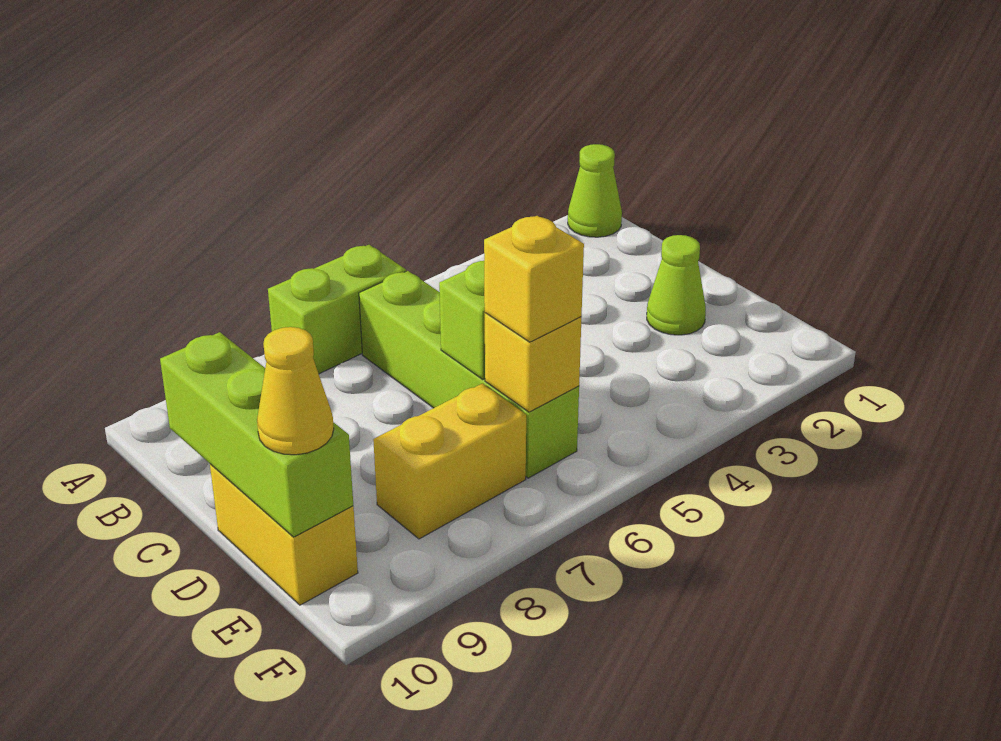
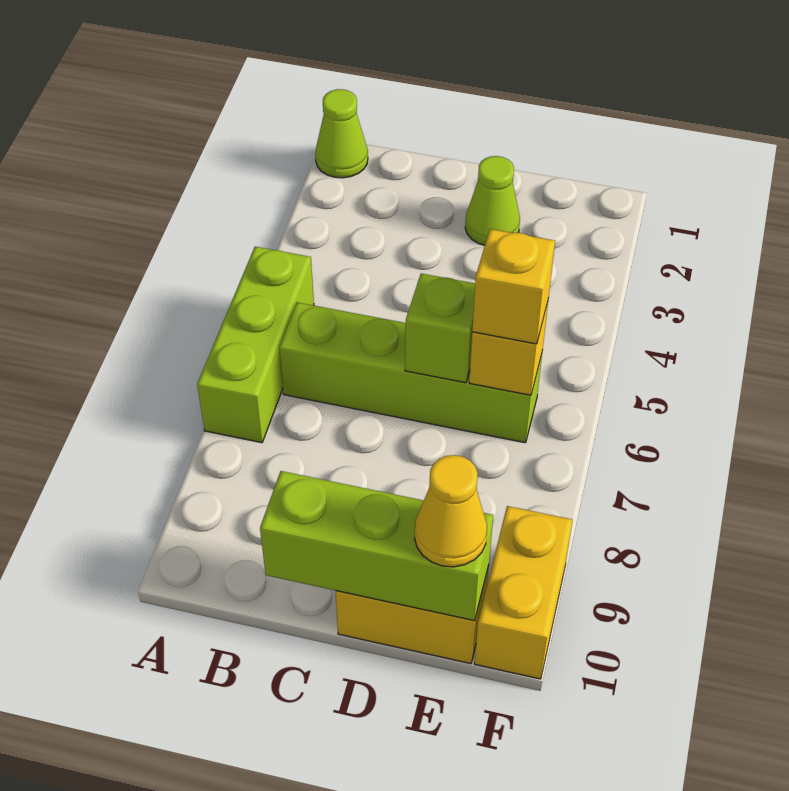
lime brick A6:A7 level 1 -> lime brick A5:A7 level 1
yellow brick E7:E8 level 1 -> yellow brick F9:F10 level 1

